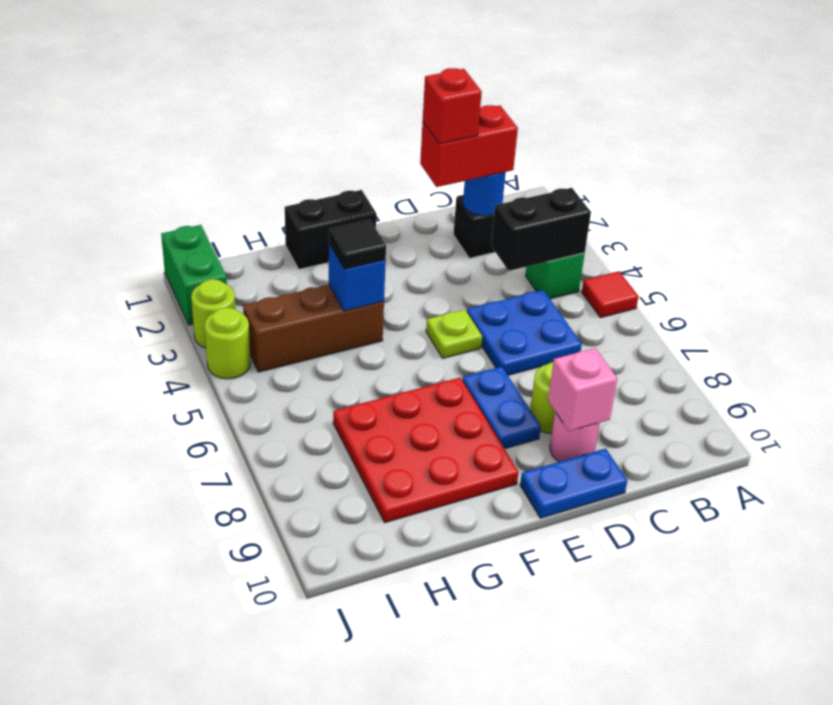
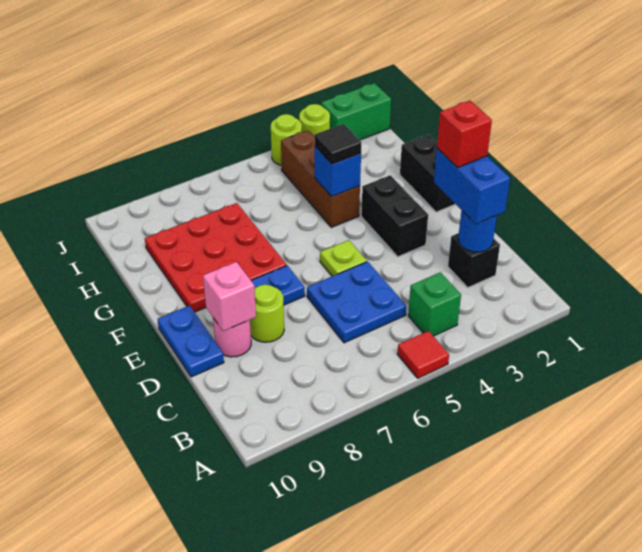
black brick B4:C4 level 2 -> black brick E3:F3 level 1
red brick C2:D2 level 3 -> blue brick C2:D2 level 3

